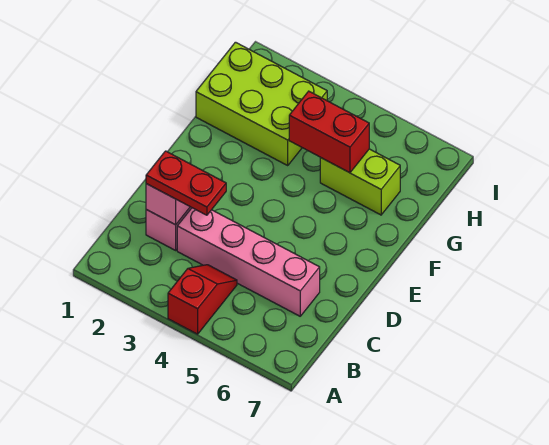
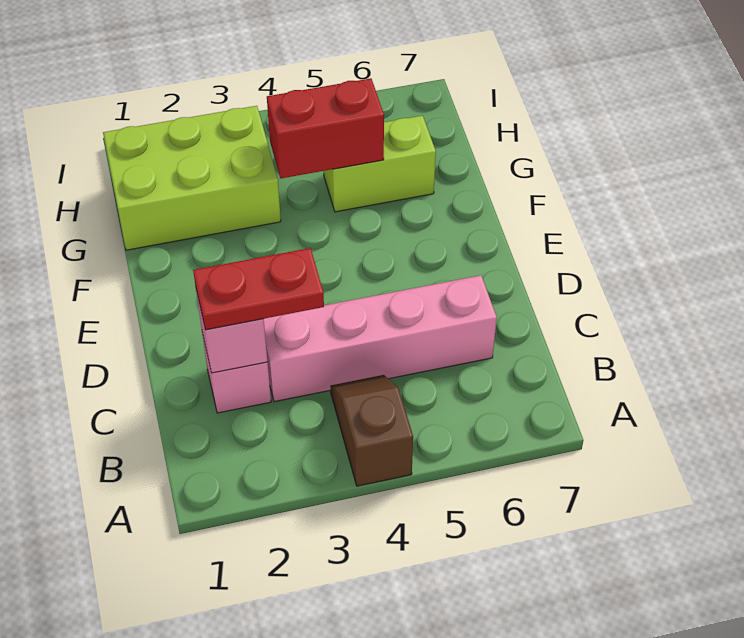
red slope A4:B4 level 1 top A -> brown slope A4:B4 level 1 top A

